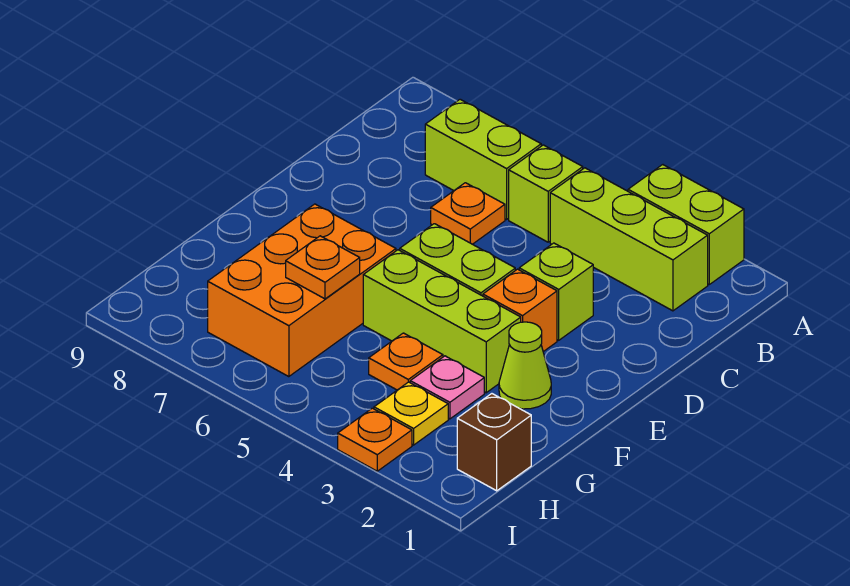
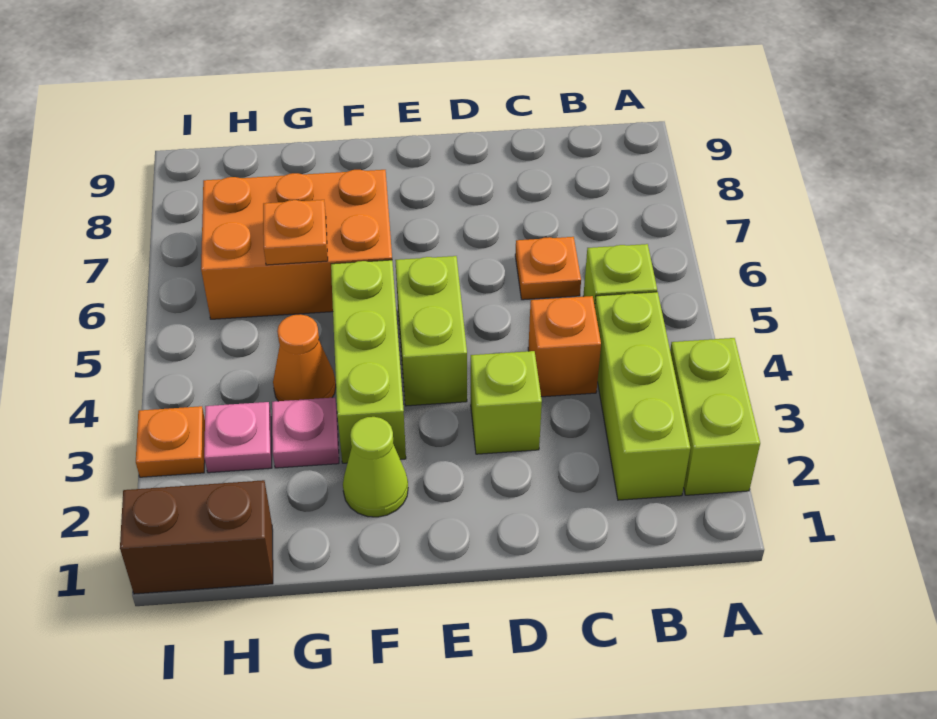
lime brick B6:B7 level 1 -> none
orange brick E3 level 1 -> orange brick C4 level 1
orange plate G4 level 1 -> orange cone G4 level 1
brown brick H1 level 1 -> brown brick H1:I1 level 1
yellow plate H3 level 1 -> pink plate H3 level 1

